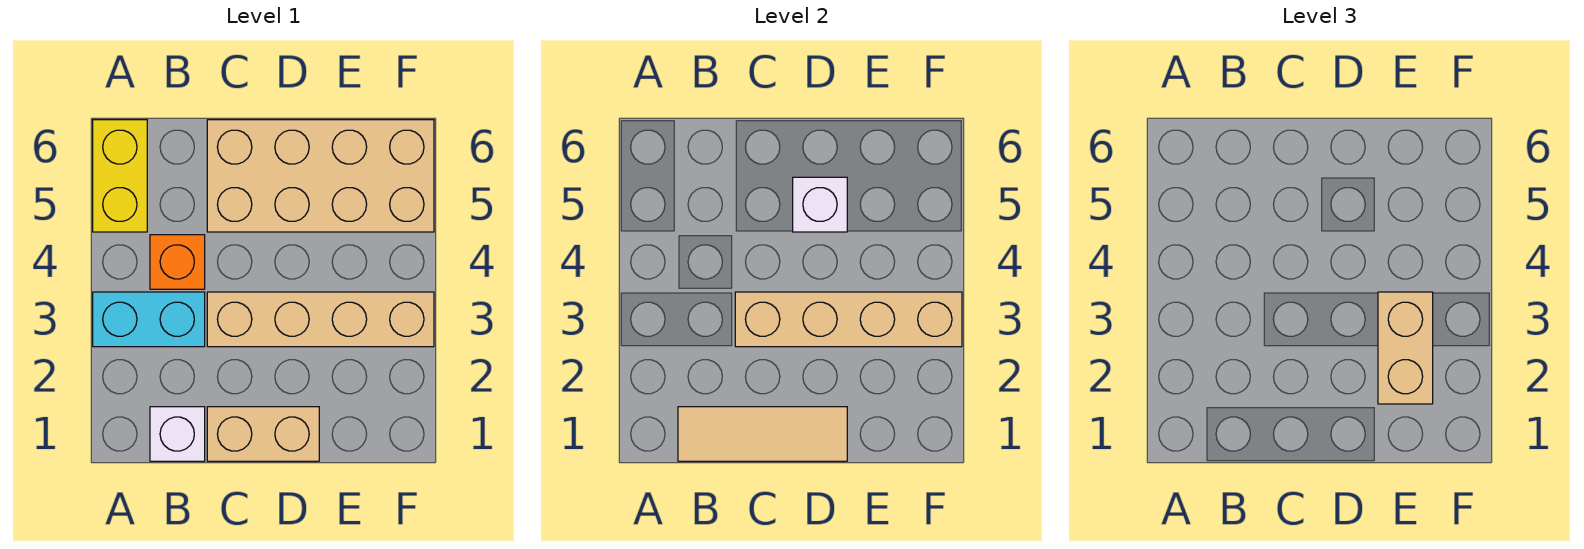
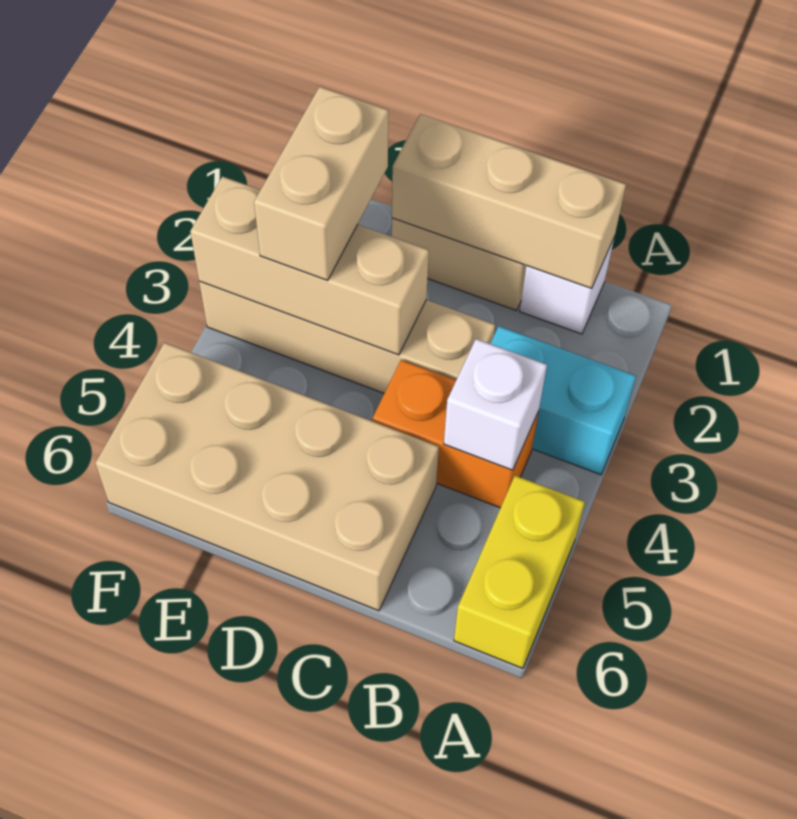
tan tile B1:D1 level 2 -> tan brick B1:D1 level 2
orange brick B4 level 1 -> orange brick B4:C4 level 1
tan brick C3:F3 level 2 -> tan brick D3:F3 level 2
white brick D5 level 2 -> white brick B4 level 2

